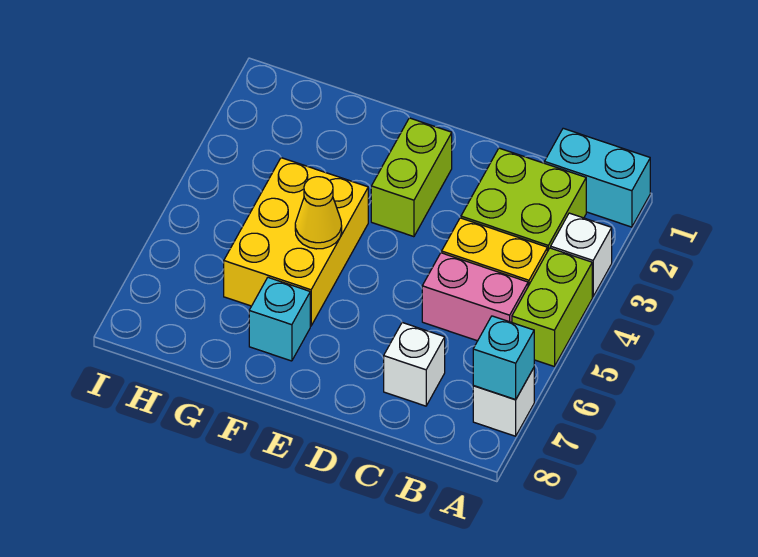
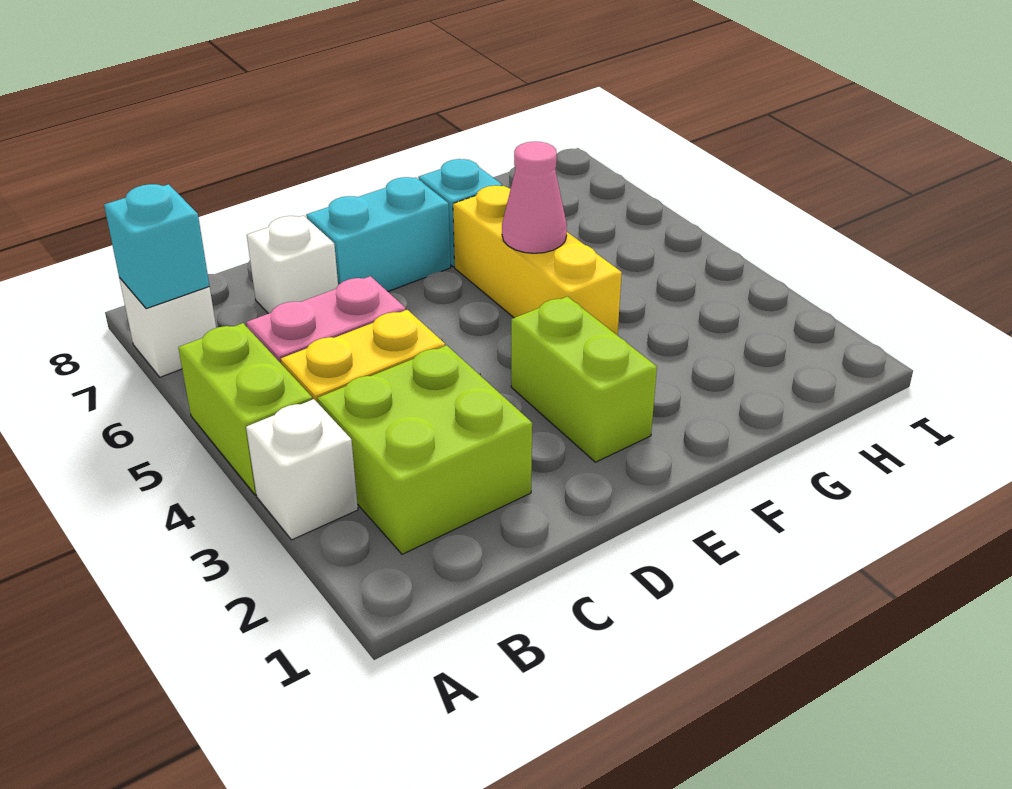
cyan brick A1:B1 level 1 -> cyan brick D7:E7 level 1
yellow brick F4:G6 level 1 -> yellow brick F4:F6 level 1
yellow cone F5 level 2 -> pink cone F5 level 2

